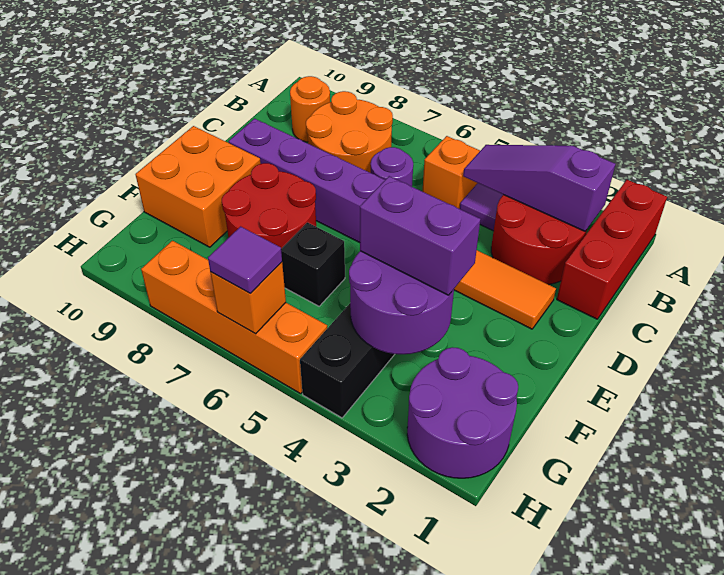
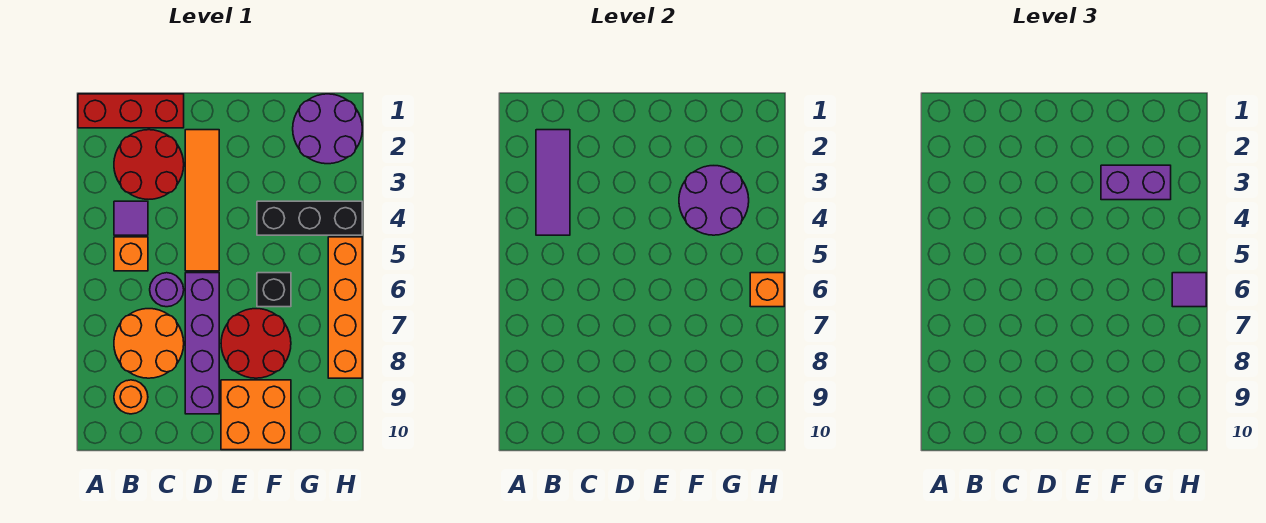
purple slope B2:B4 level 2 top 2 -> purple tile B2:B4 level 2
purple brick F3:F4 level 3 -> purple brick F3:G3 level 3

